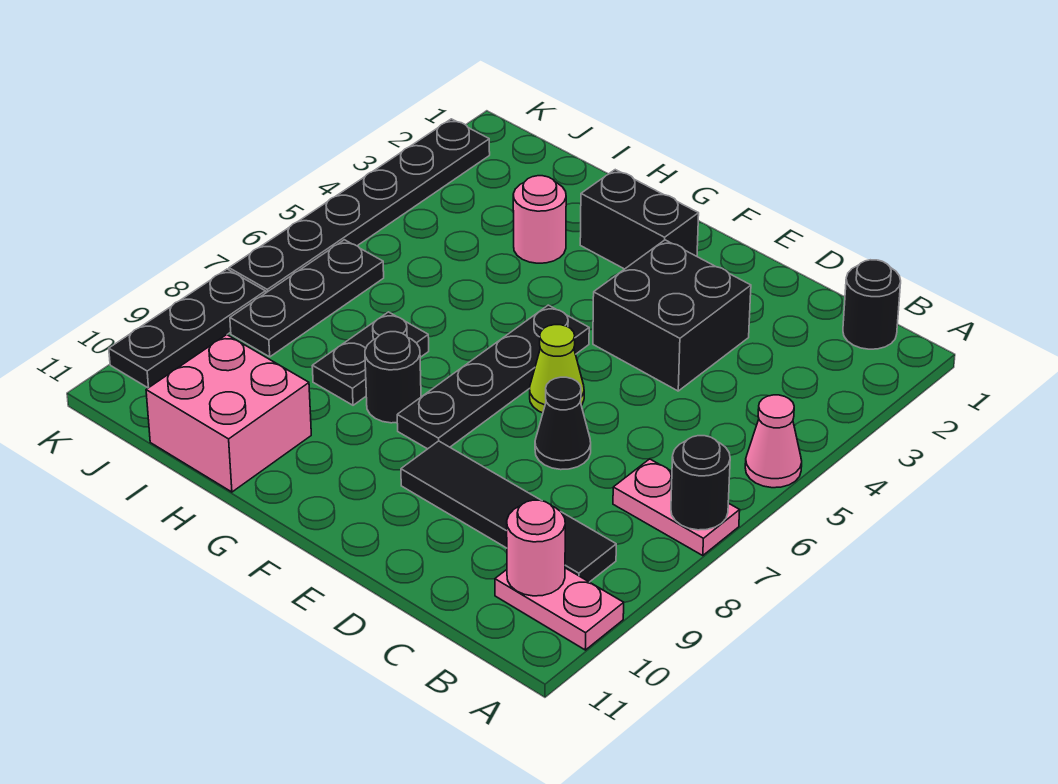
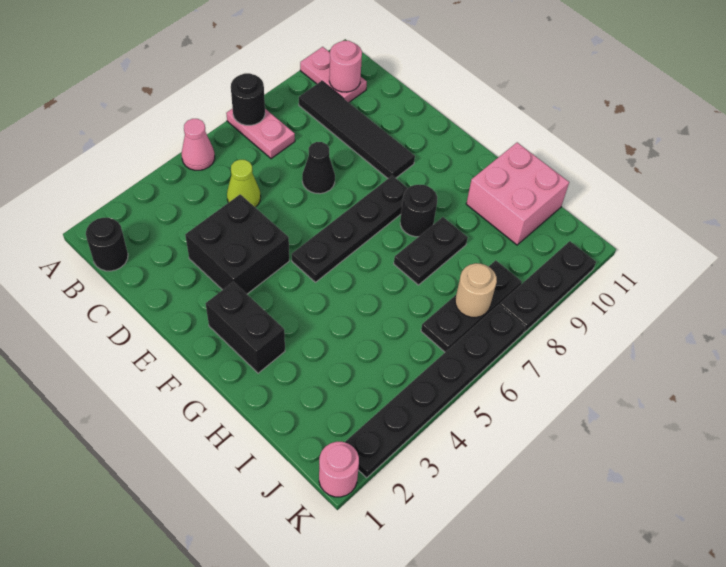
lime cone E6 level 1 -> lime cone C5 level 1
pink round brick H3 level 1 -> pink round brick K1 level 1
none -> tan round brick J7 level 2

